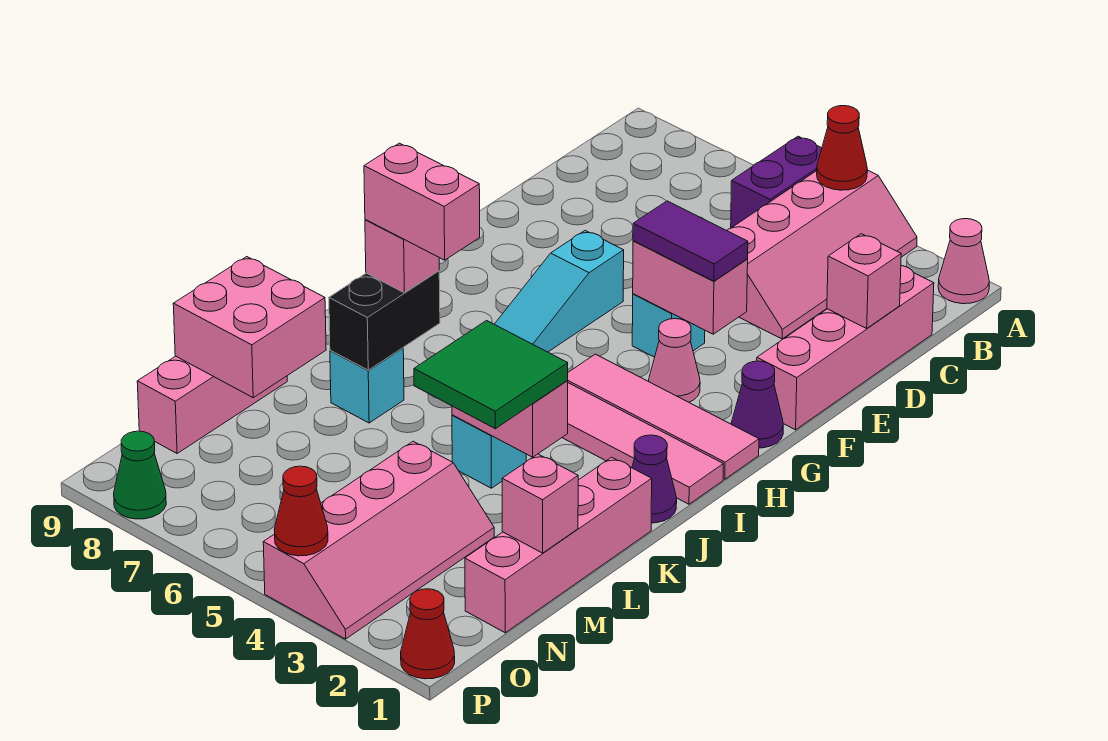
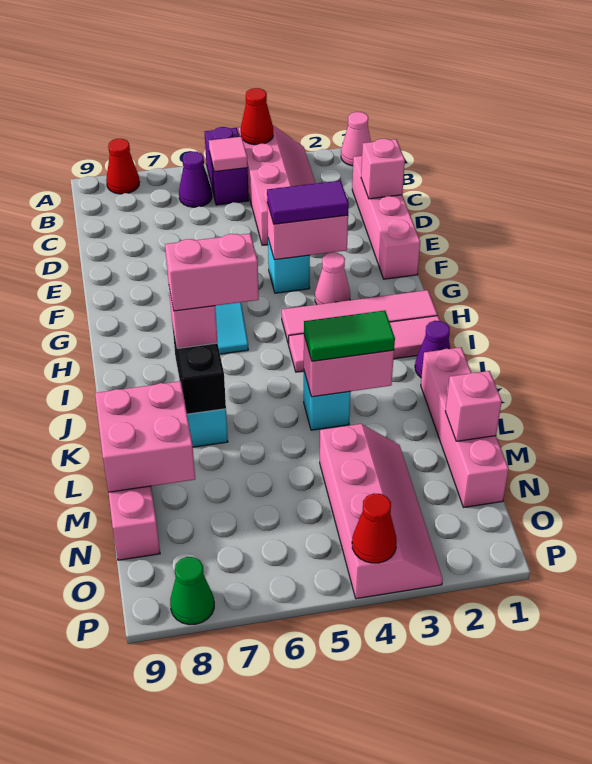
none -> pink tile B5 level 2
purple cone G1 level 1 -> purple cone B6 level 1
green tile K3:L4 level 3 -> green tile K3:K4 level 3
red cone P1 level 1 -> red cone A8 level 1

